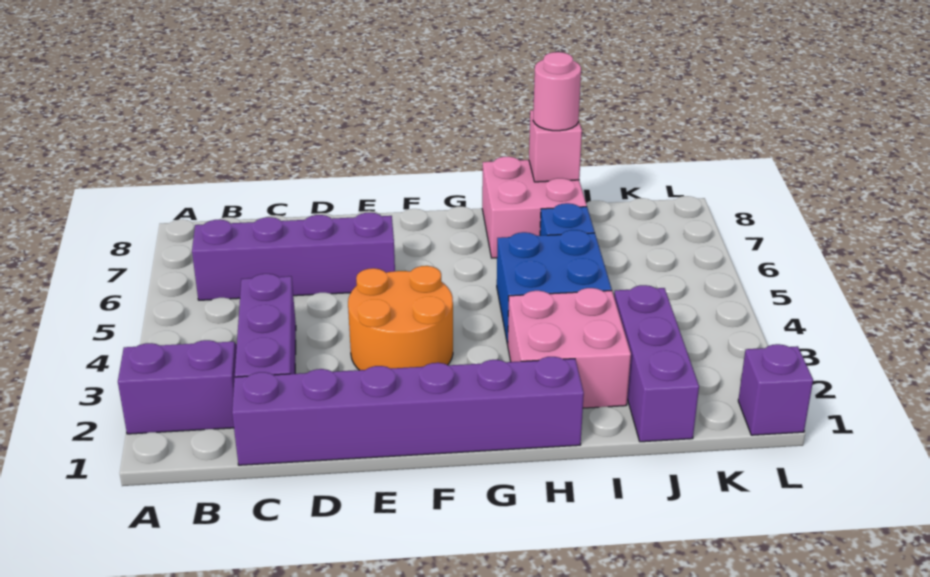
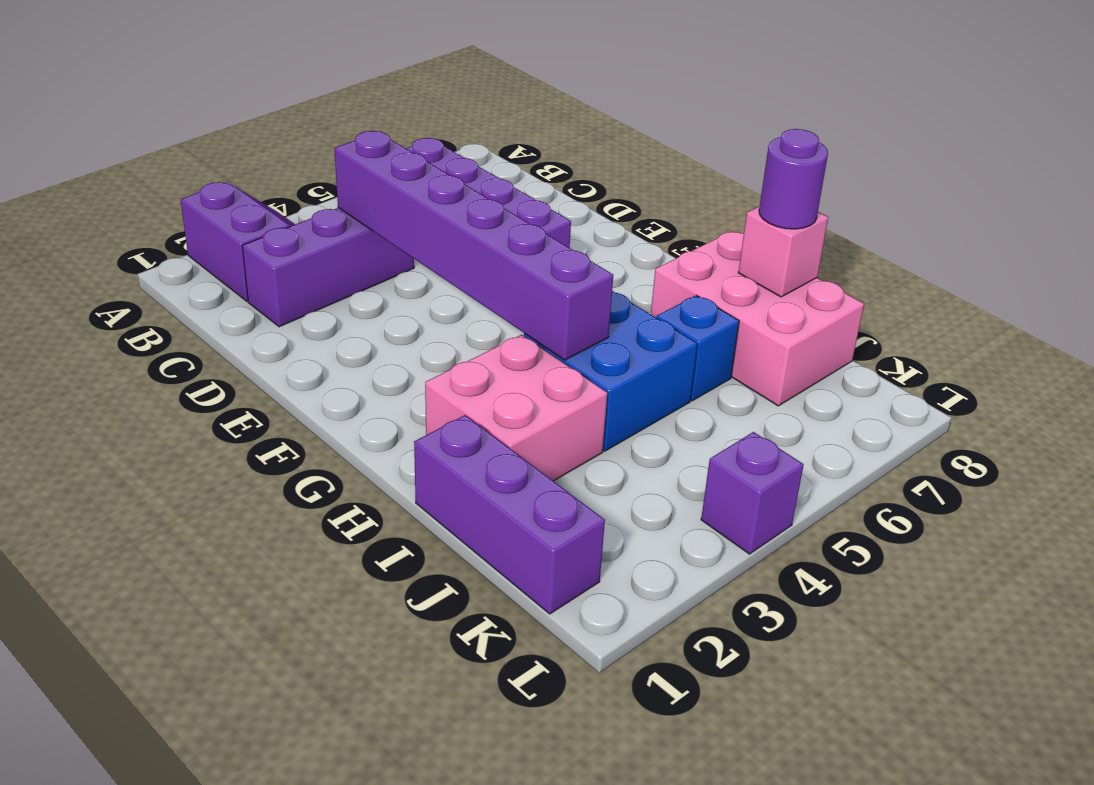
purple brick C1:H1 level 1 -> purple brick C4:H4 level 2
orange round brick E3:F4 level 1 -> none
pink brick H7:I8 level 1 -> pink brick H7:J8 level 1
pink round brick I8 level 3 -> purple round brick I8 level 3
purple brick J1:J3 level 1 -> purple brick I1:K1 level 1
purple brick L1 level 1 -> purple brick L4 level 1

